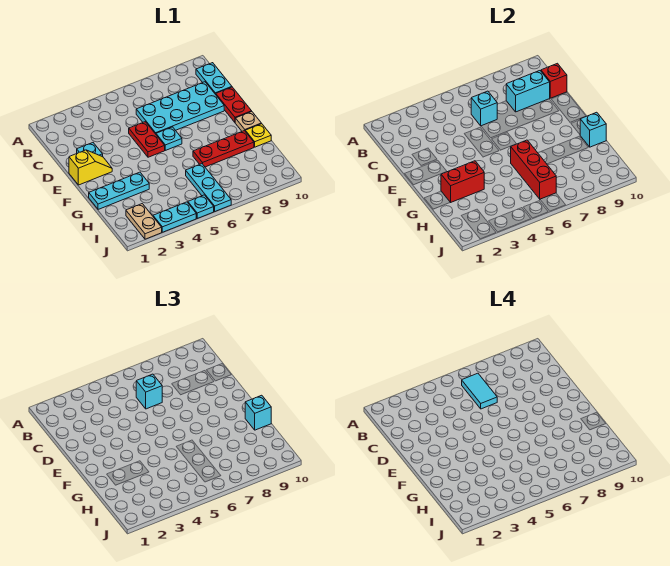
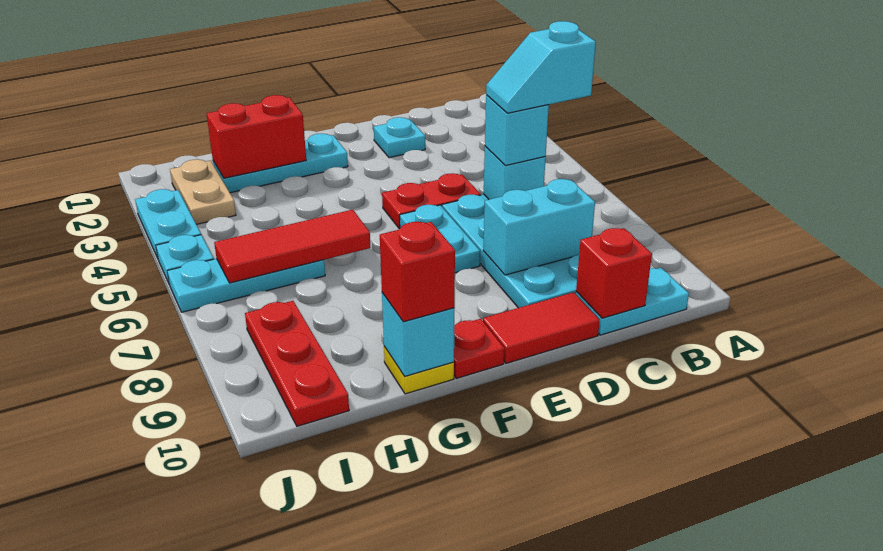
cyan tile B6:C6 level 4 -> cyan slope B6:C6 level 4 top B
cyan brick C8:C9 level 2 -> cyan brick C8:D8 level 2
red plate D10:E10 level 1 -> red tile D10:E10 level 1
yellow slope E1:E2 level 1 top 1 -> none
cyan plate E6 level 1 -> cyan plate E6:E7 level 1
tan plate F10 level 1 -> red plate F10 level 1
cyan plate G1:G3 level 1 -> cyan plate F2:H2 level 1
red brick G2:G3 level 2 -> red brick G2:H2 level 2
red brick G6:I6 level 2 -> red tile G6:I6 level 2
red plate G7:G9 level 1 -> red plate I8:I10 level 1
cyan brick G10 level 3 -> red brick G10 level 3
tan plate I2:J2 level 1 -> tan plate I2:I3 level 1

